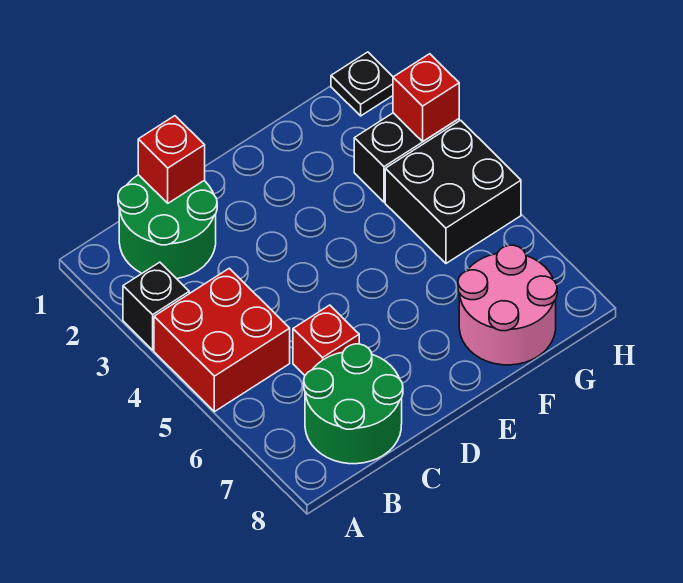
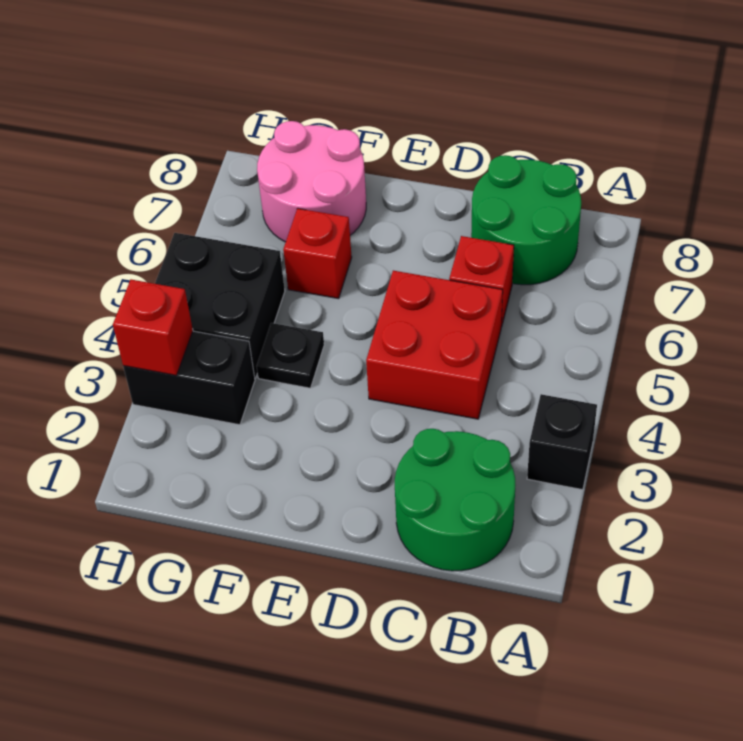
red brick A4:B5 level 1 -> red brick C4:D5 level 1
red brick C1 level 2 -> red brick F6 level 1
black plate H1 level 1 -> black plate F4 level 1

